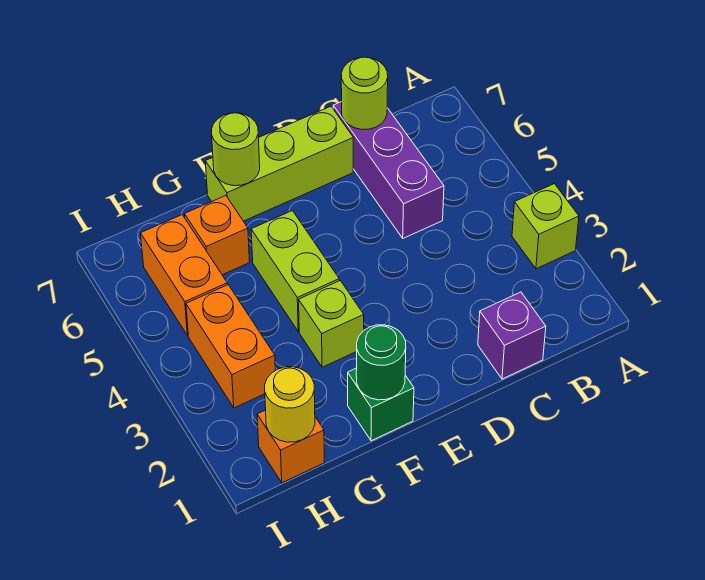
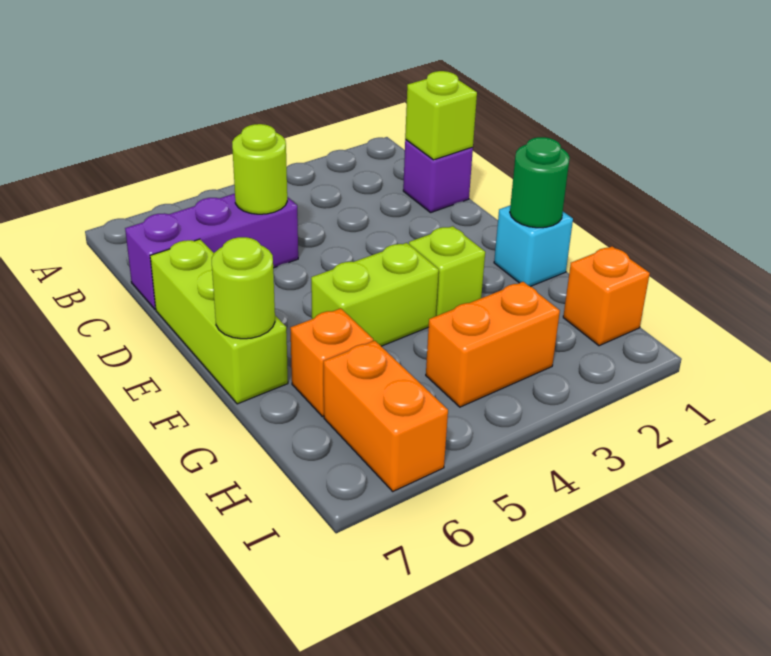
lime brick A3 level 1 -> lime brick C1 level 2
lime round brick C7 level 2 -> lime round brick C5 level 2
green brick F1 level 1 -> cyan brick F1 level 1
yellow round brick H1 level 2 -> none
orange brick H5:H6 level 1 -> orange brick H6:I6 level 1

